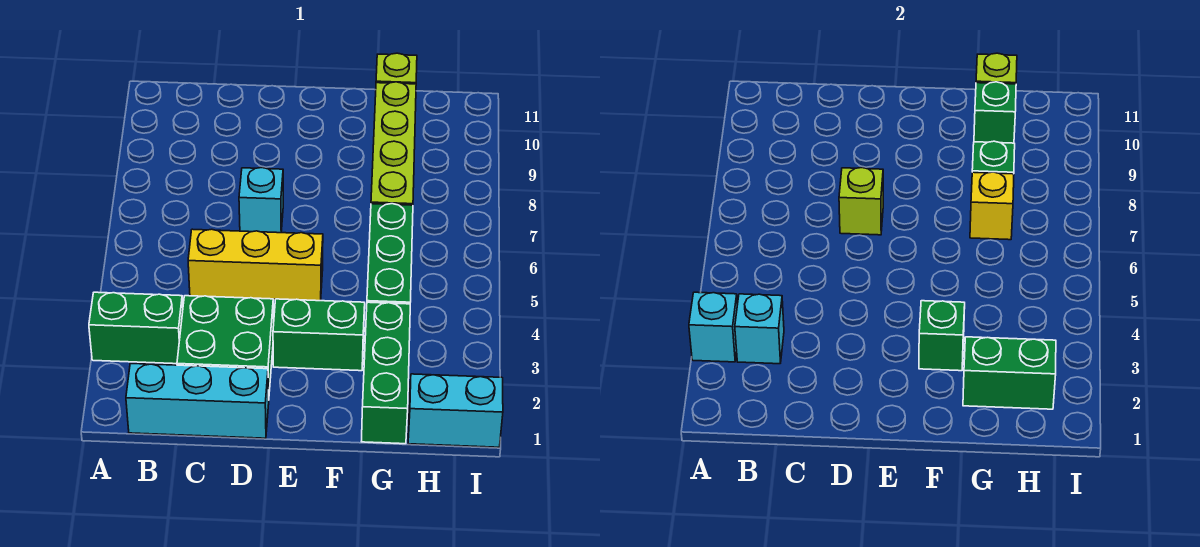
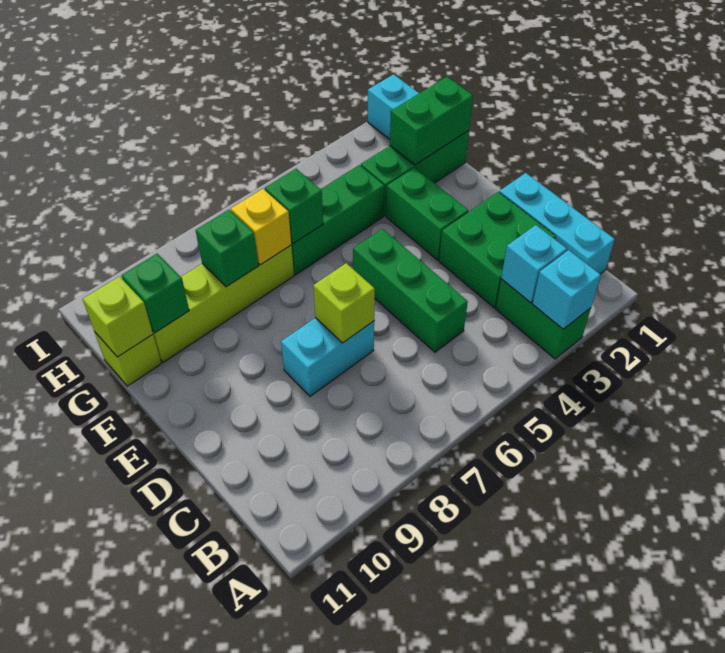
yellow brick C5:E5 level 1 -> green brick C5:E5 level 1
cyan brick D7 level 1 -> cyan brick D7:D8 level 1
green brick F3 level 2 -> green brick G6 level 2
green brick G2:H2 level 2 -> green brick G1:G2 level 2

